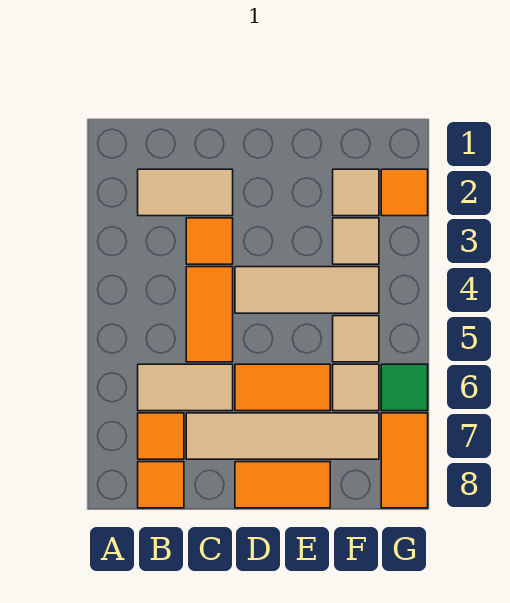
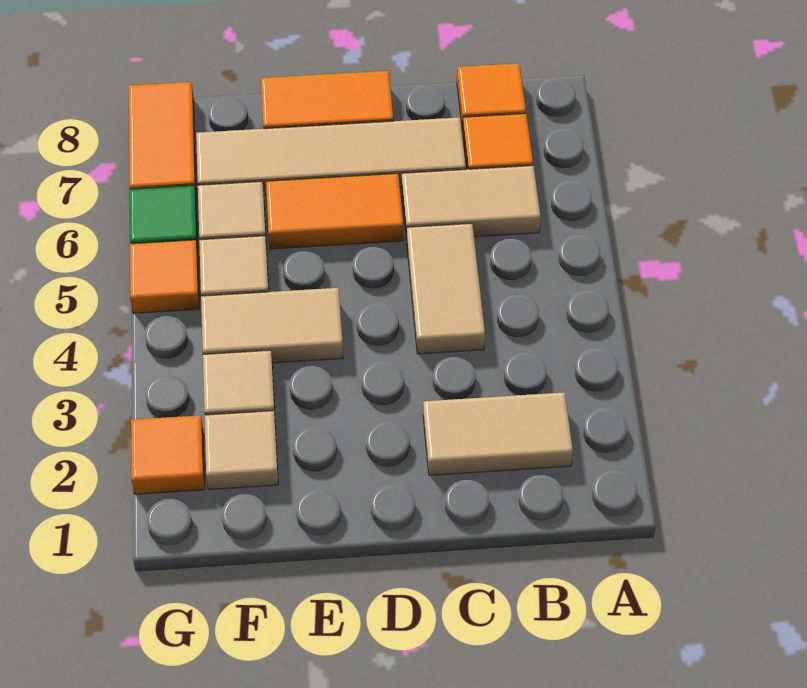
orange tile C3 level 1 -> orange tile G5 level 1
orange tile C4:C5 level 1 -> tan tile C4:C5 level 1
tan tile D4:F4 level 1 -> tan tile E4:F4 level 1

